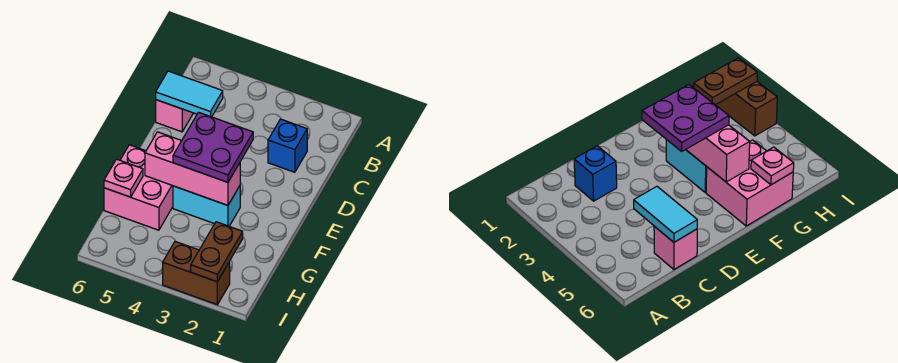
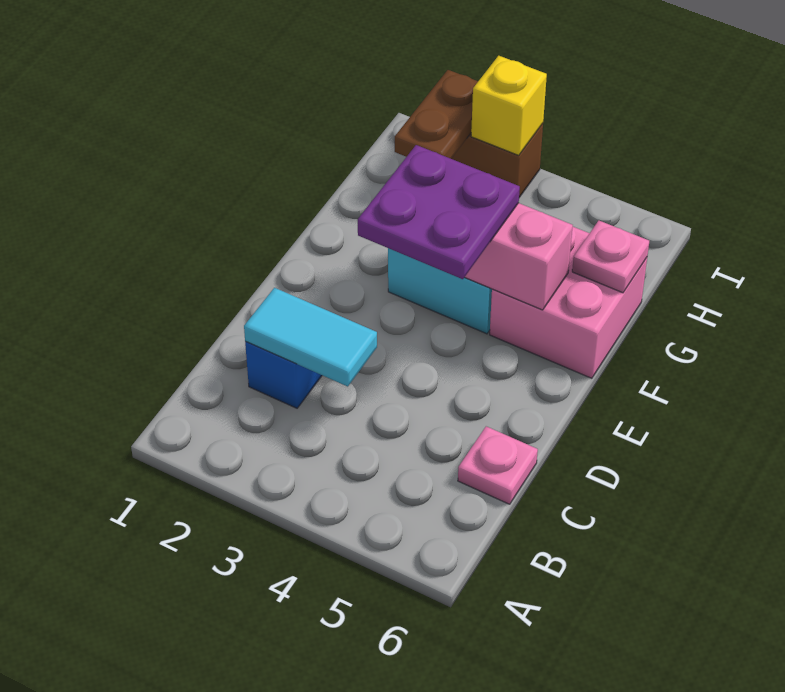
cyan tile C5:C6 level 2 -> cyan tile C2:C3 level 2
pink brick C6 level 1 -> pink plate C6 level 1
none -> yellow brick I3 level 2

